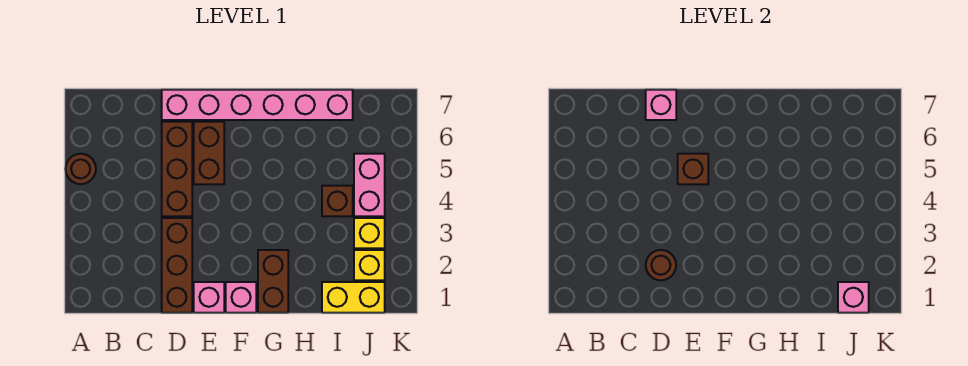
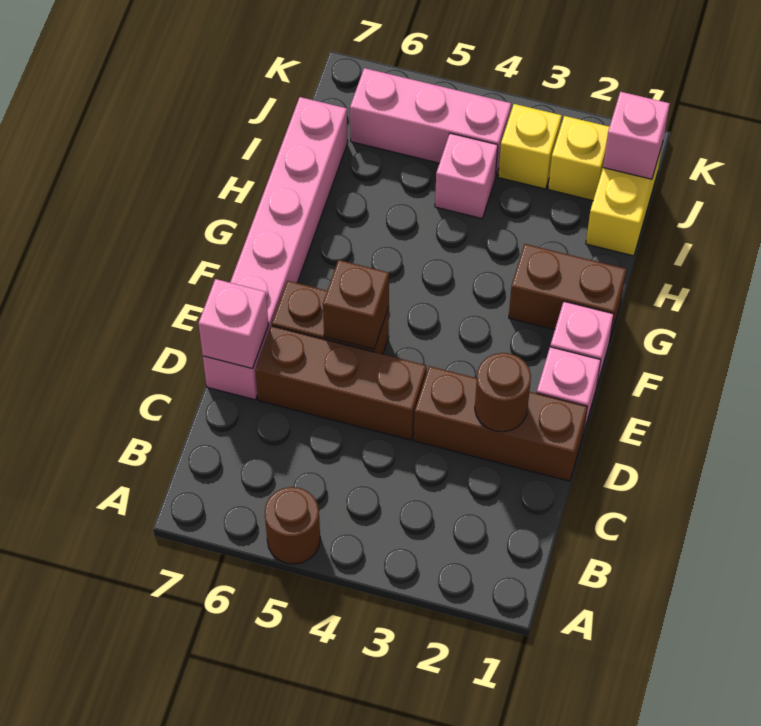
brown brick I4 level 1 -> pink brick I4 level 1
pink brick J4:J5 level 1 -> pink brick J4:J6 level 1

